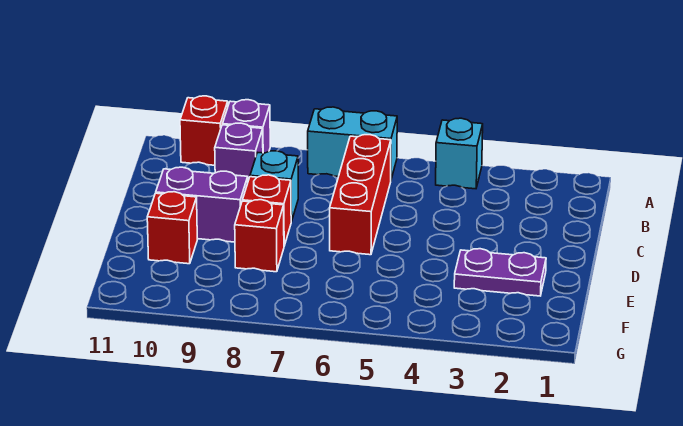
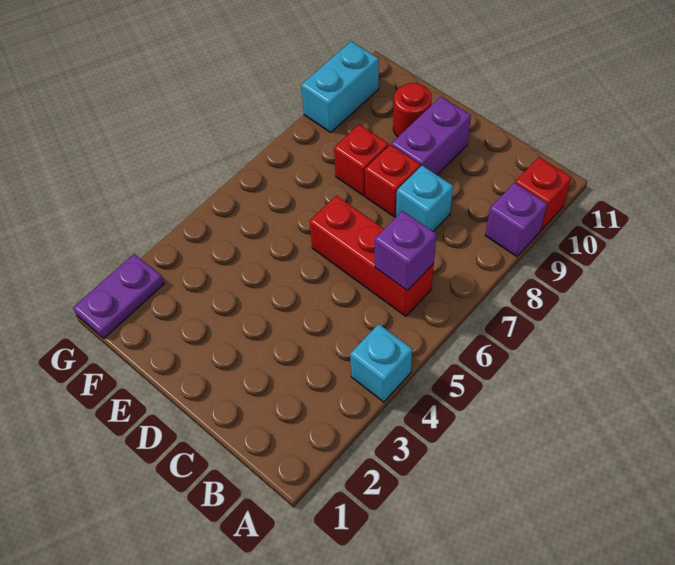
cyan brick A6:A7 level 1 -> cyan brick G9:G10 level 1
purple brick B9 level 1 -> purple brick B6 level 2
purple plate E2:E3 level 1 -> purple plate G1:G2 level 1
red brick E10 level 1 -> red round brick E10 level 1

